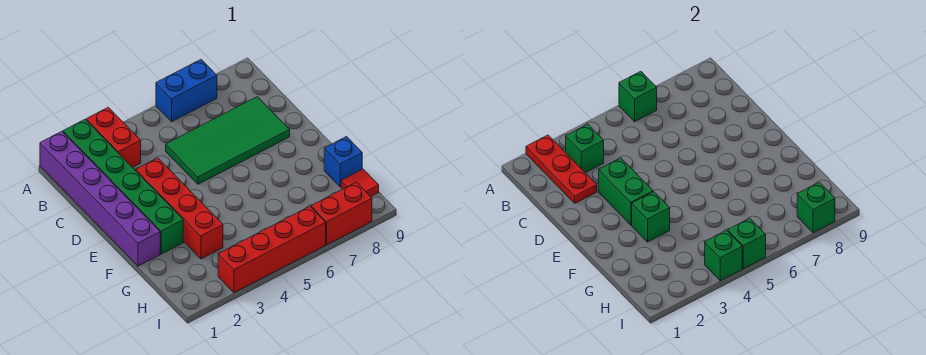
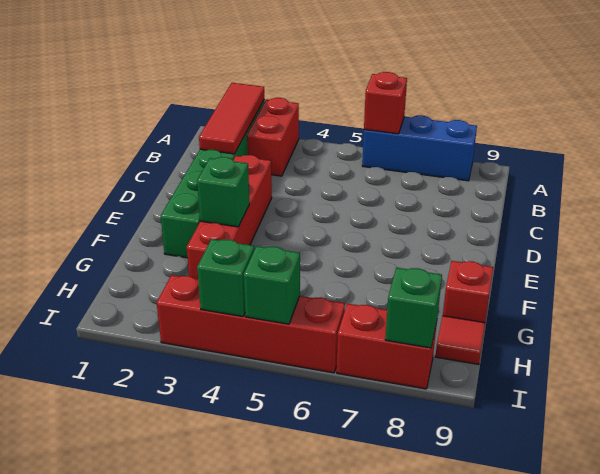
purple brick A1:F1 level 1 -> none
red plate A2:C2 level 2 -> red tile A2:C2 level 2
blue brick A6:A7 level 1 -> blue brick A6:A8 level 1
green brick A6 level 2 -> red brick A6 level 2
green brick B3 level 2 -> none
green tile C5:D8 level 1 -> none
green brick D3:E3 level 2 -> none
blue brick G9 level 1 -> red brick G9 level 1

